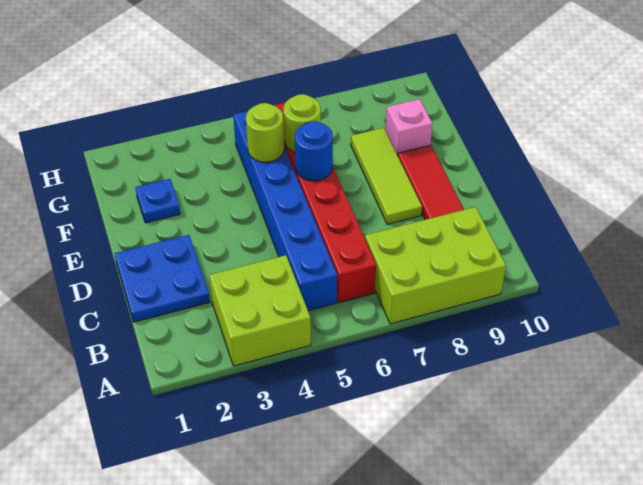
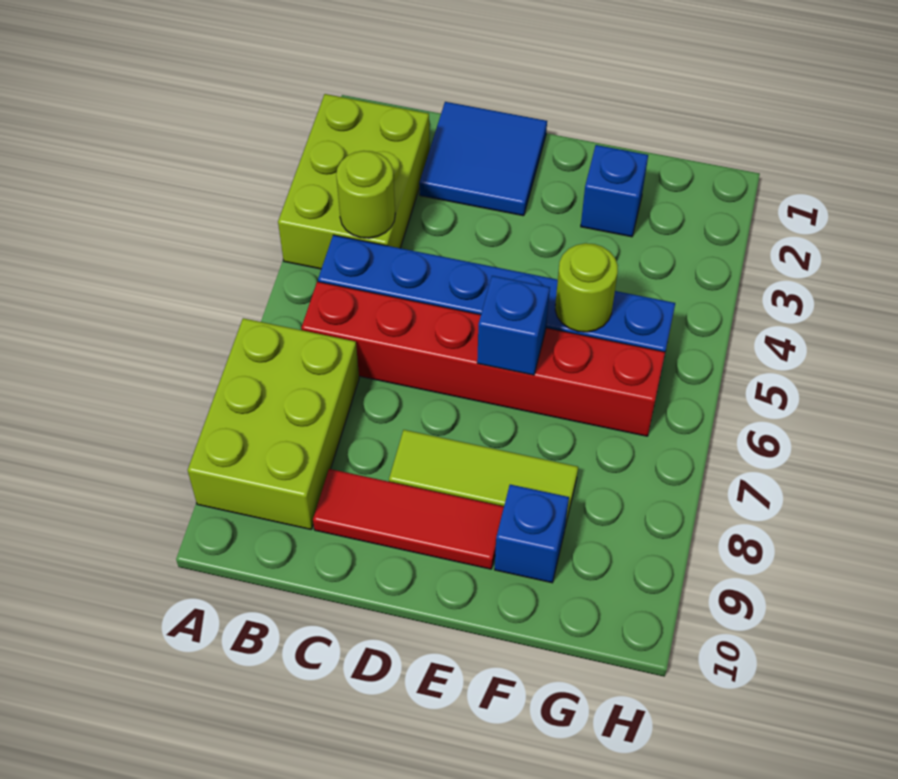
lime brick A3:B4 level 1 -> lime brick A2:B4 level 1
blue plate C1:D2 level 1 -> blue tile C1:D2 level 1
blue round brick E6 level 2 -> blue brick E6 level 2
blue plate F2 level 1 -> blue brick F2 level 1
lime round brick F6 level 2 -> lime round brick B4 level 2
pink brick F9 level 1 -> blue brick F9 level 1

